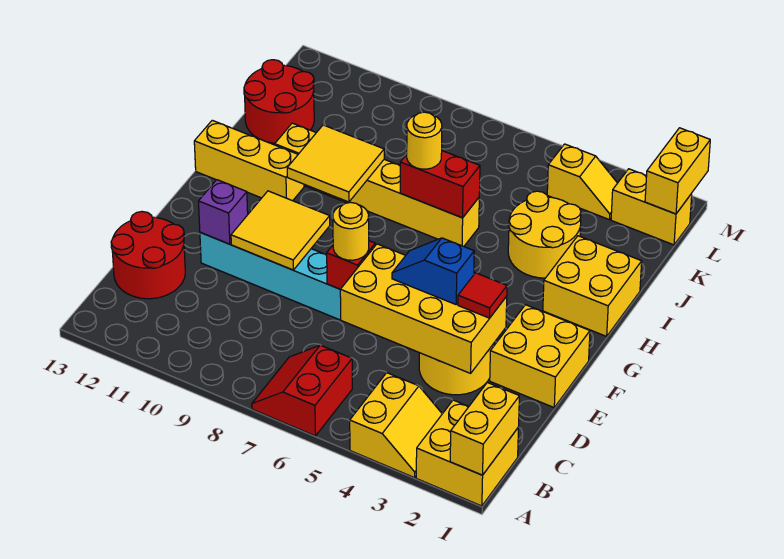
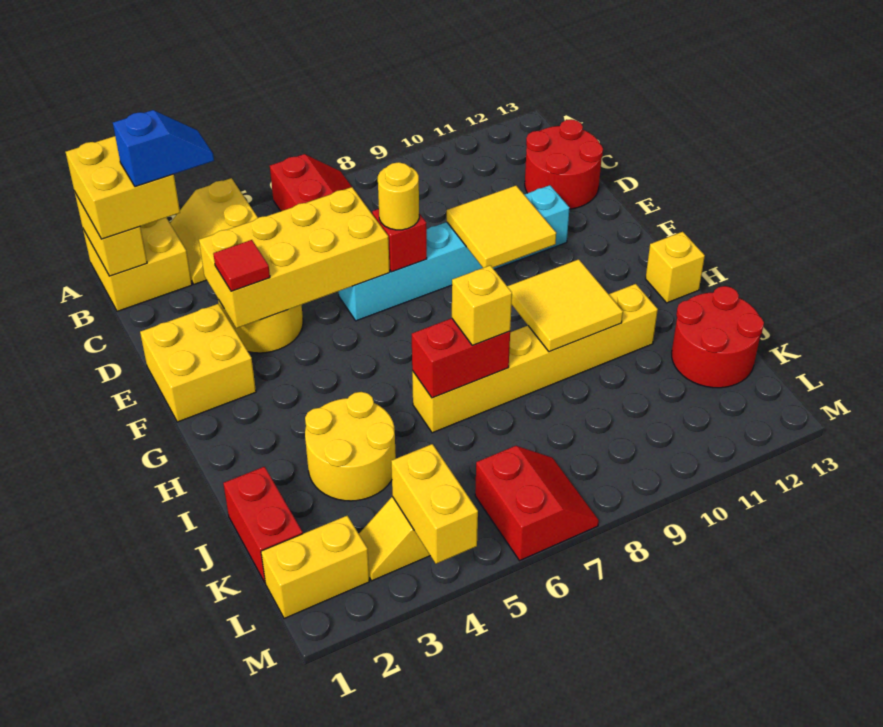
blue slope E4:E5 level 3 top 4 -> blue slope B2:B3 level 4 top 2
purple brick E11 level 2 -> none
yellow brick H1:I2 level 1 -> yellow brick A1:B2 level 3
yellow brick H11:H13 level 1 -> yellow brick H13 level 1
yellow round brick I7 level 3 -> yellow brick I7 level 3
none -> red brick J1:K1 level 1
yellow brick L1:M1 level 2 -> yellow brick L4:M4 level 2
none -> red slope L6:M7 level 1 top 6

